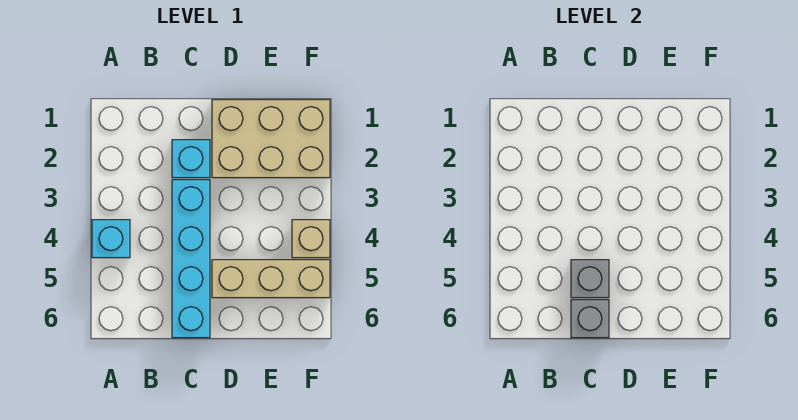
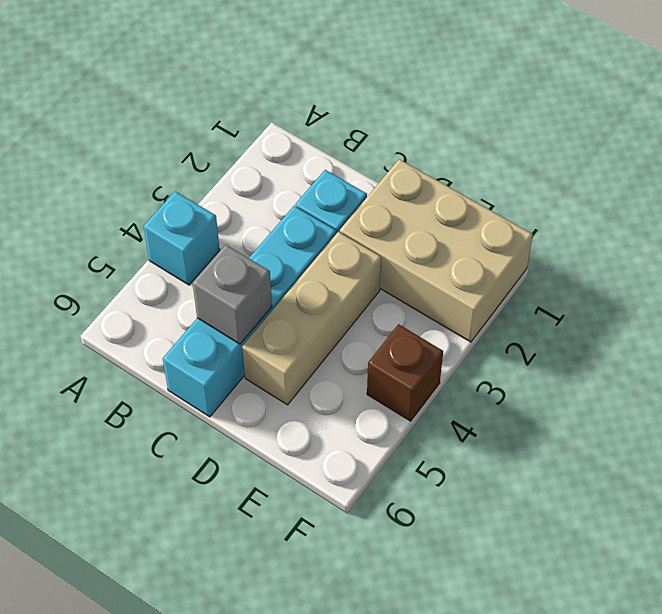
grey brick C6 level 2 -> none
tan brick D5:F5 level 1 -> tan brick D3:D5 level 1
tan brick F4 level 1 -> brown brick F4 level 1

